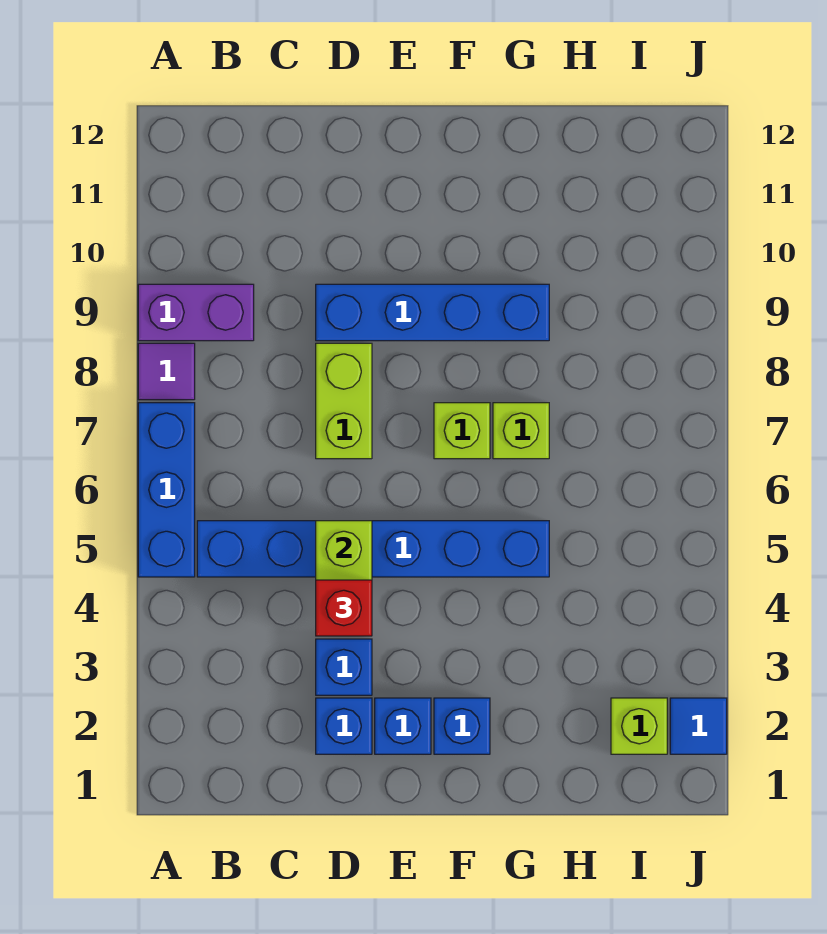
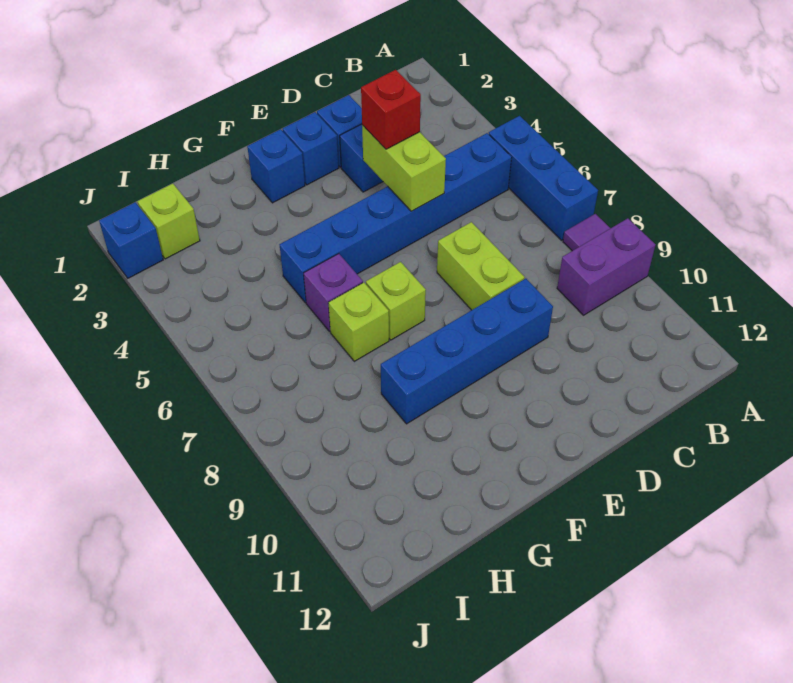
none -> purple brick G6 level 1
blue tile J2 level 1 -> blue brick J2 level 1

